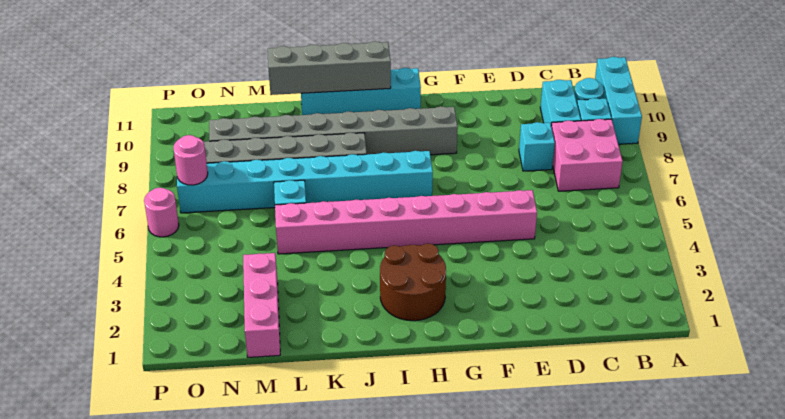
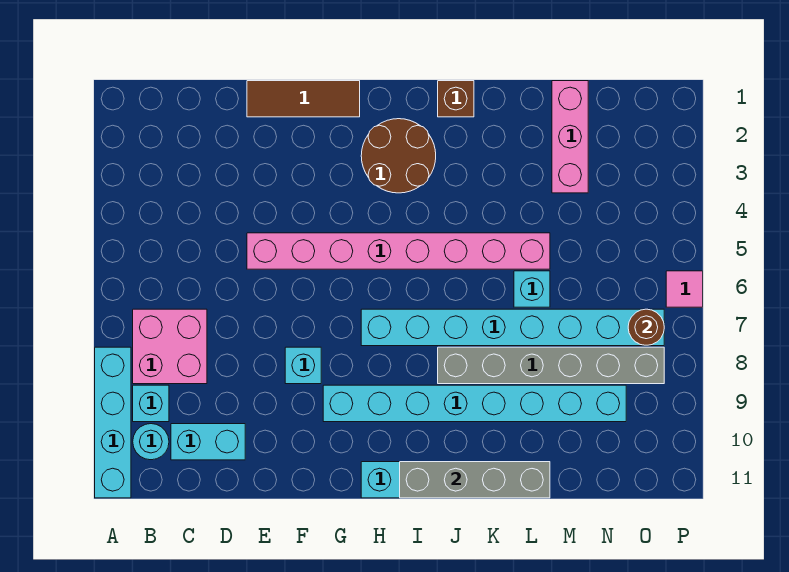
cyan brick A9:A11 level 1 -> cyan brick A8:A11 level 1
cyan brick C9:C10 level 1 -> cyan brick C10:D10 level 1
cyan brick D8 level 1 -> cyan brick F8 level 1
none -> brown tile E1:G1 level 1
grey brick G9:N9 level 1 -> cyan brick G9:N9 level 1
none -> brown brick J1 level 1
pink round brick O7 level 2 -> brown round brick O7 level 2
pink round brick P6 level 1 -> pink tile P6 level 1

